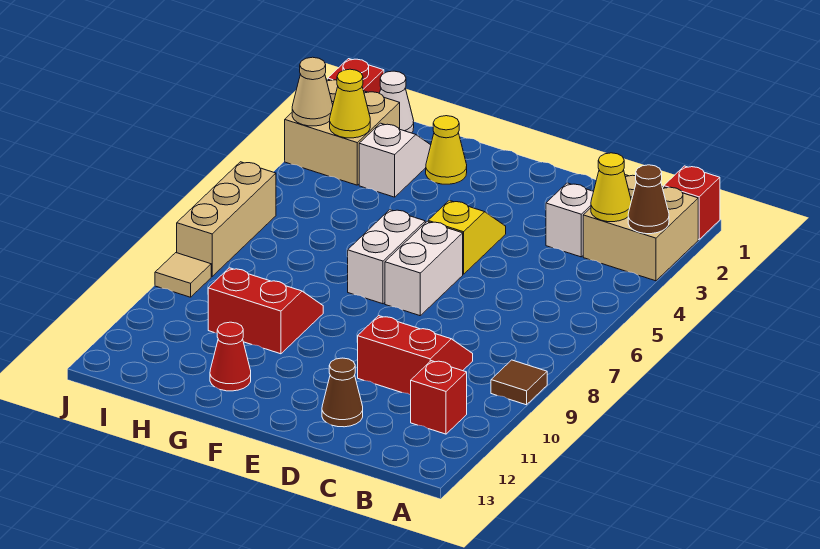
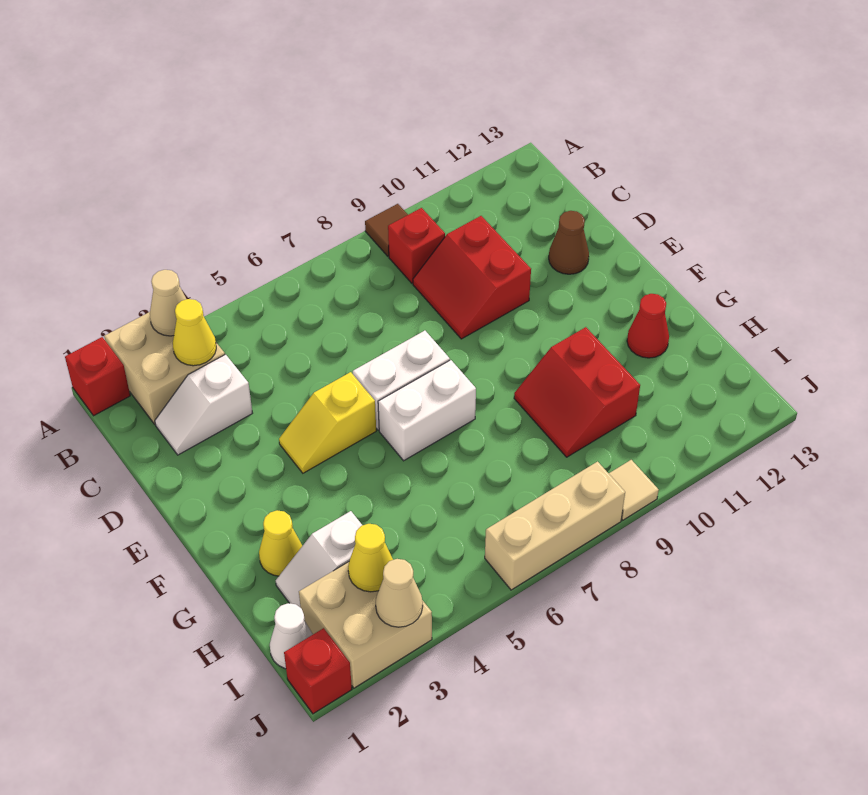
brown cone A3 level 2 -> tan cone A3 level 2
red brick B11 level 1 -> red brick B9 level 1

